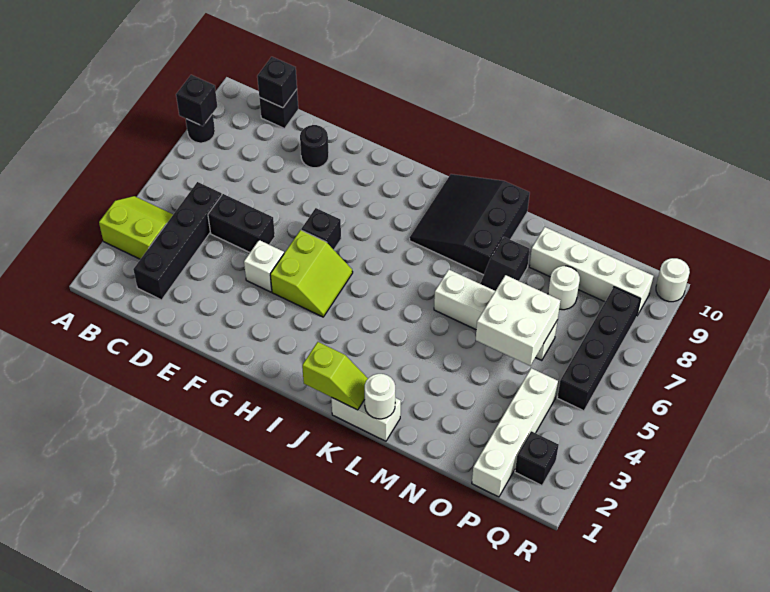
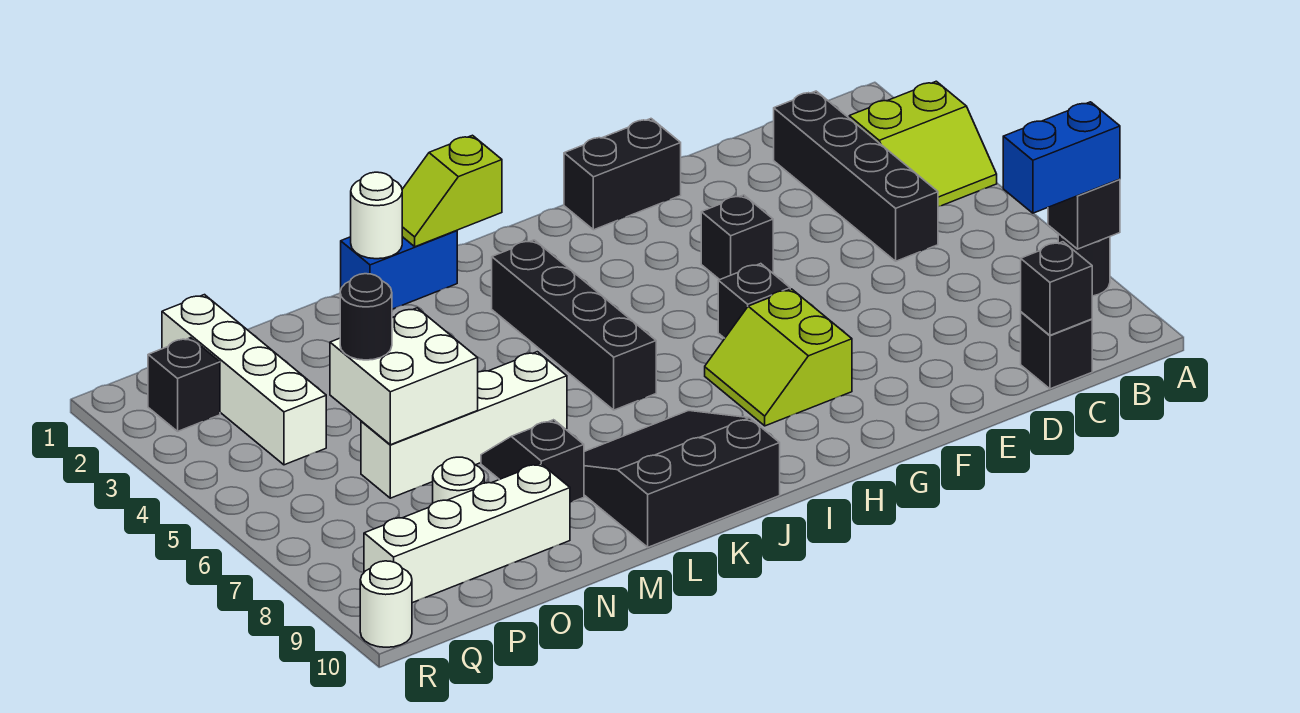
none -> blue brick A8:B8 level 3
black brick D5:E5 level 1 -> black brick F1:G1 level 1
black round brick E9 level 1 -> black round brick O5 level 3
white brick F4 level 1 -> black brick F4 level 1
lime slope G4:H5 level 1 top G -> lime slope G7:H8 level 1 top G
black slope J8:L10 level 1 top L -> black slope J8:L10 level 1 top 10
white brick K1:L1 level 1 -> blue brick K1:L1 level 1
black brick Q5:Q8 level 1 -> black brick J3:J6 level 1

